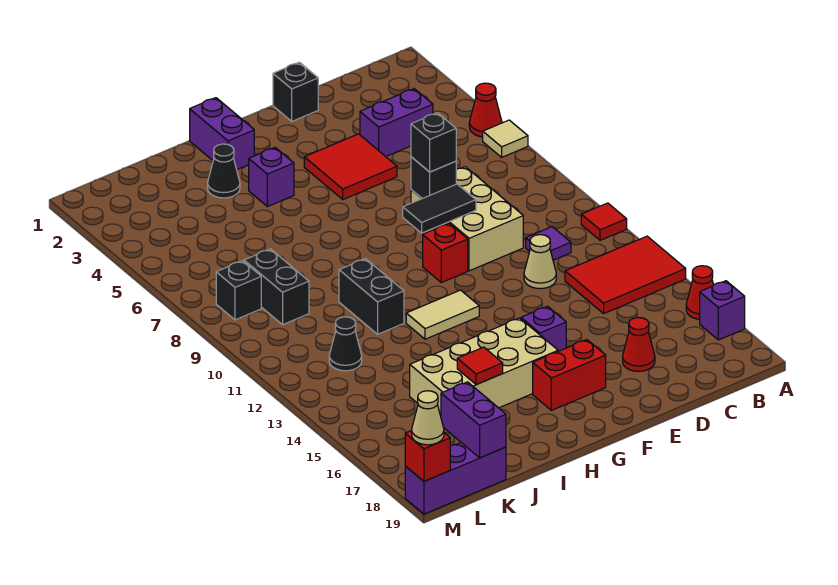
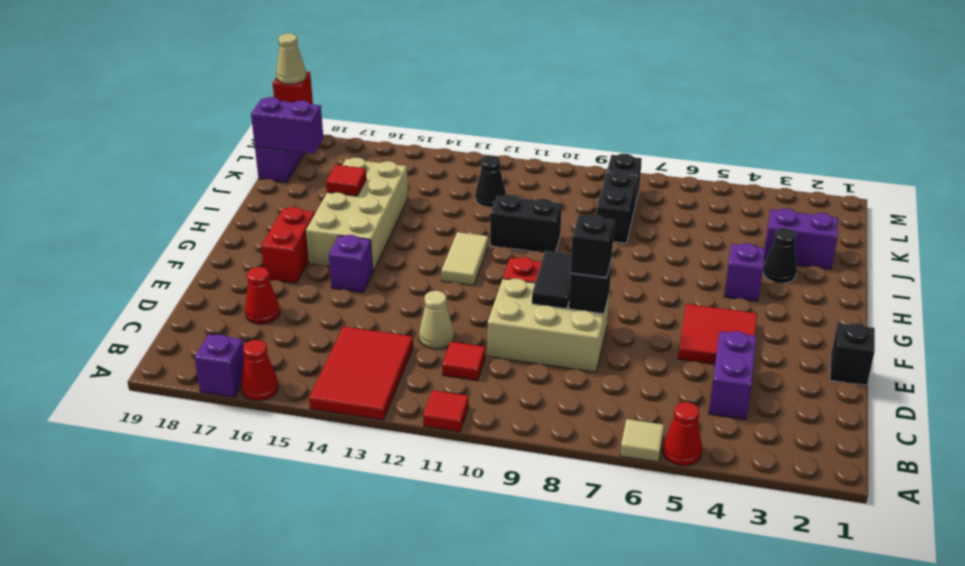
purple tile C11 level 1 -> red tile C11 level 1
purple brick H1:H2 level 1 -> purple brick J2:J3 level 1
black brick K8:K9 level 1 -> black brick J8:K8 level 1

